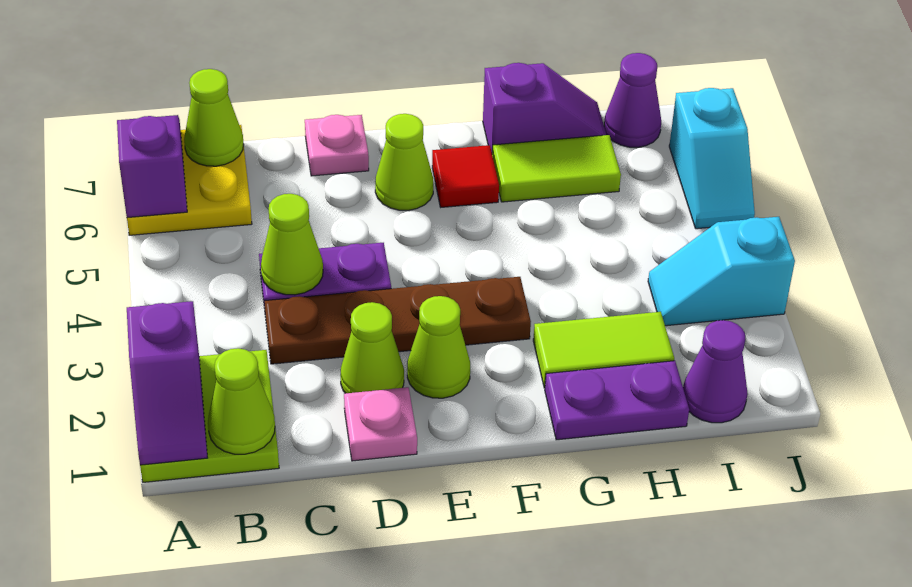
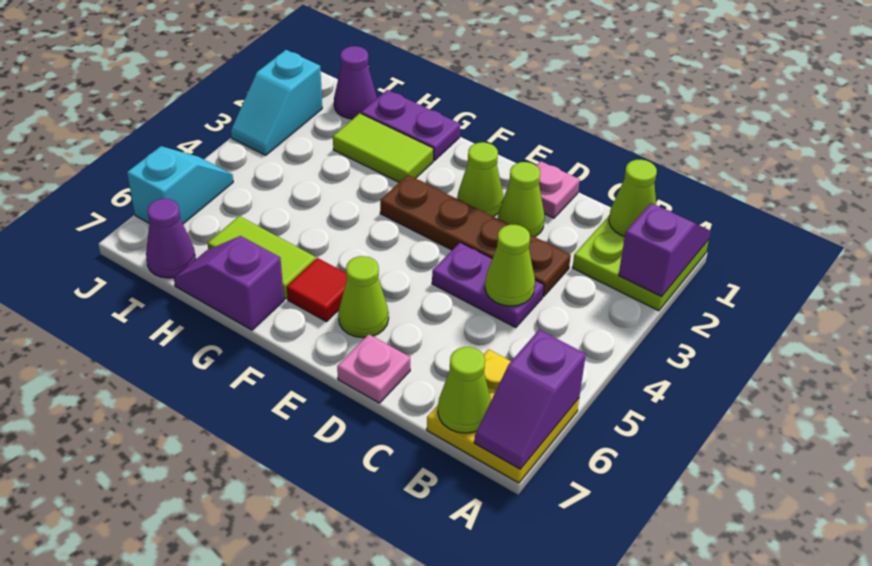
cyan slope I3:J3 level 1 top J -> cyan slope J2:J3 level 1 top 2

